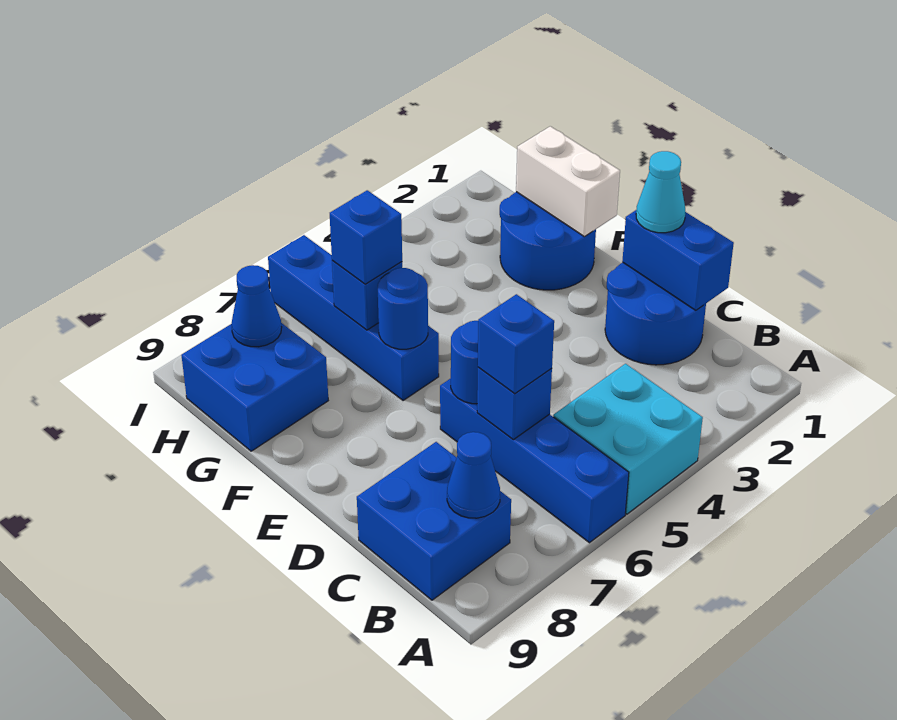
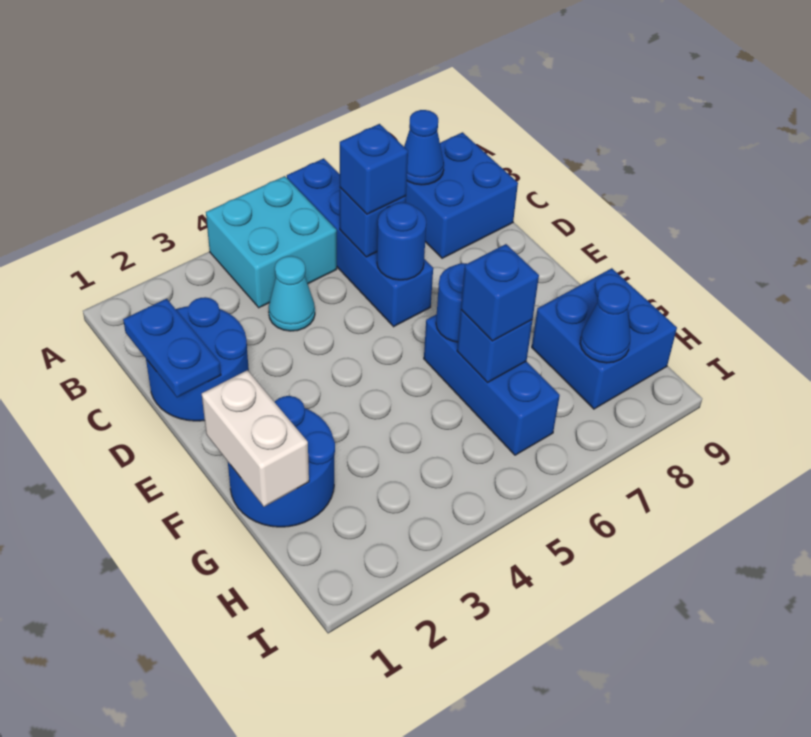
blue brick C1:D1 level 2 -> blue plate C1:D1 level 2
cyan cone D1 level 3 -> cyan cone C4 level 1
blue brick F6:I6 level 1 -> blue brick F6:H6 level 1

